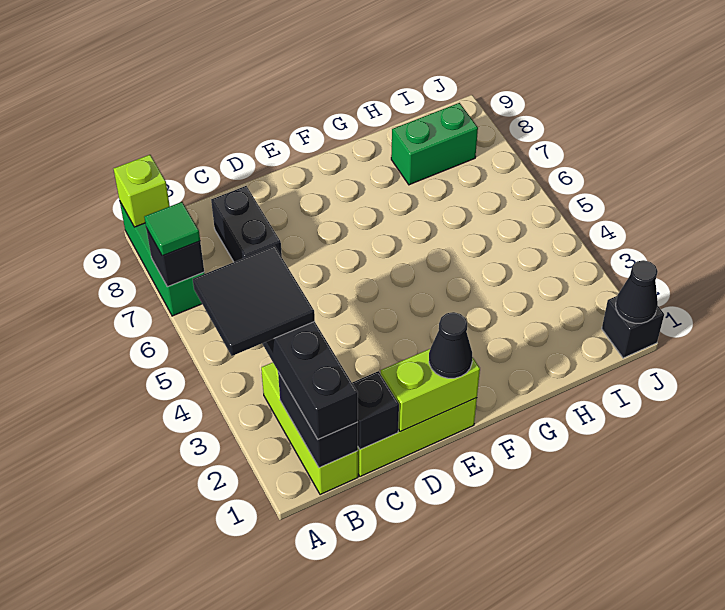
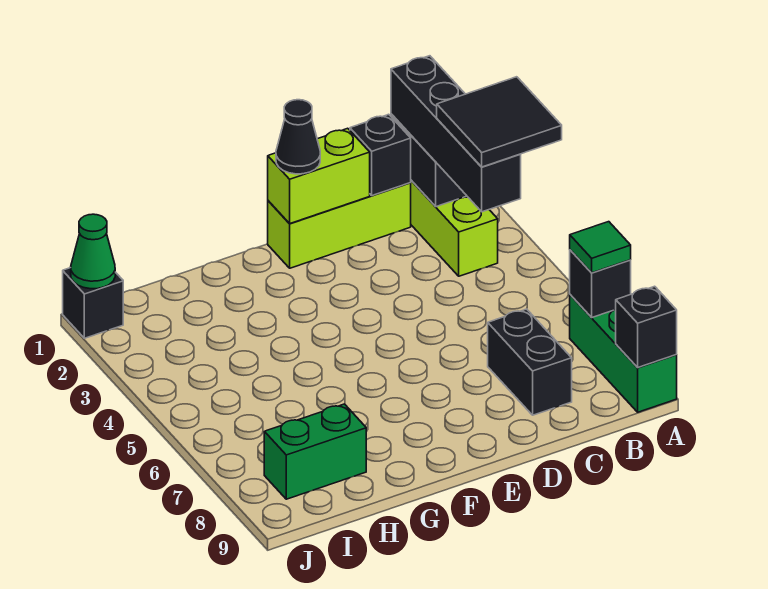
lime brick A9 level 2 -> black brick A9 level 2
black cone J1 level 2 -> green cone J1 level 2

